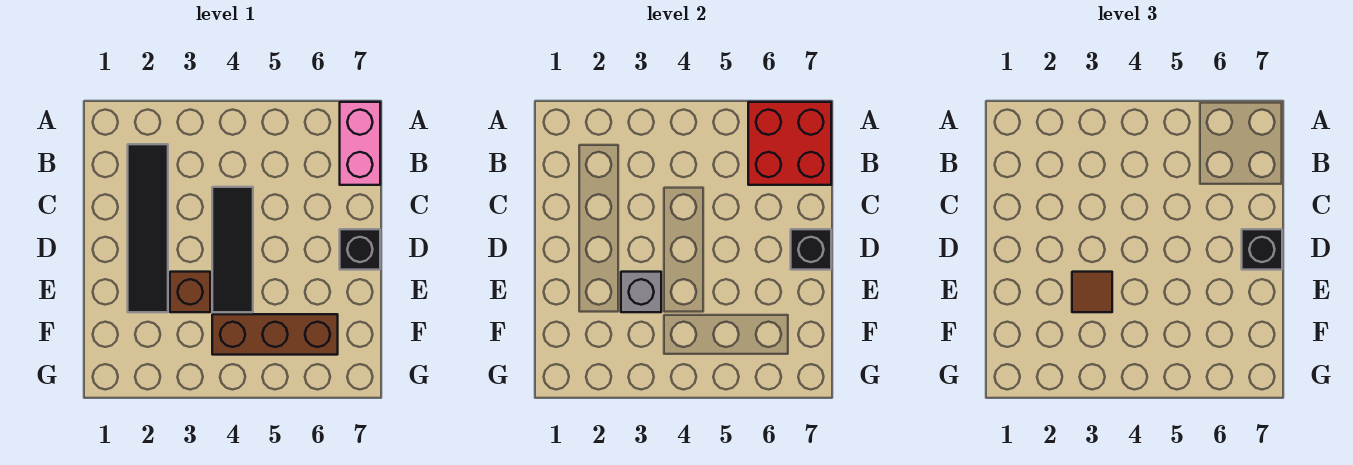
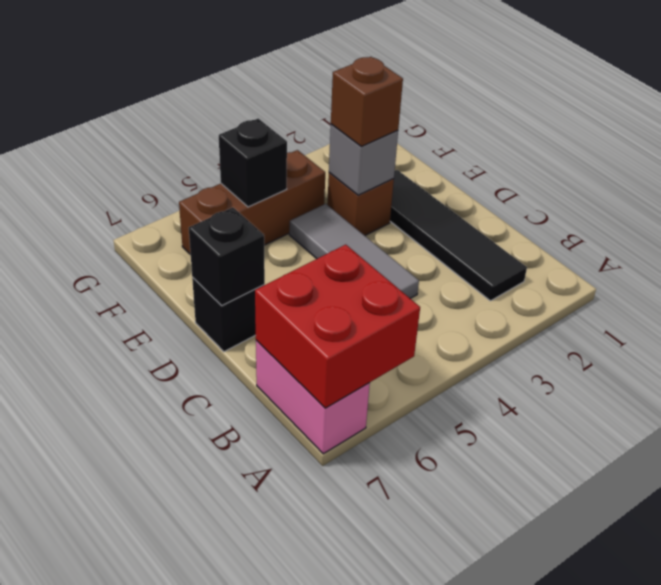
black tile C4:E4 level 1 -> grey tile C4:E4 level 1
black brick D7 level 3 -> black brick F5 level 2
brown tile E3 level 3 -> brown brick E3 level 3

